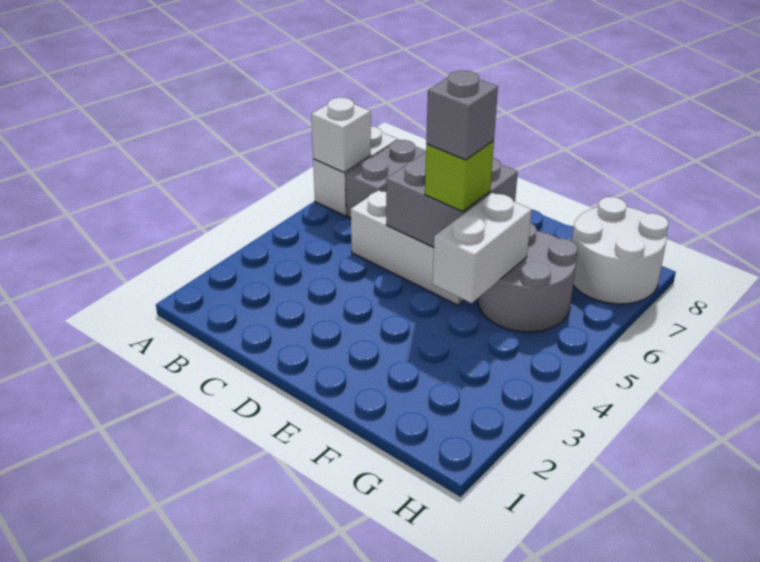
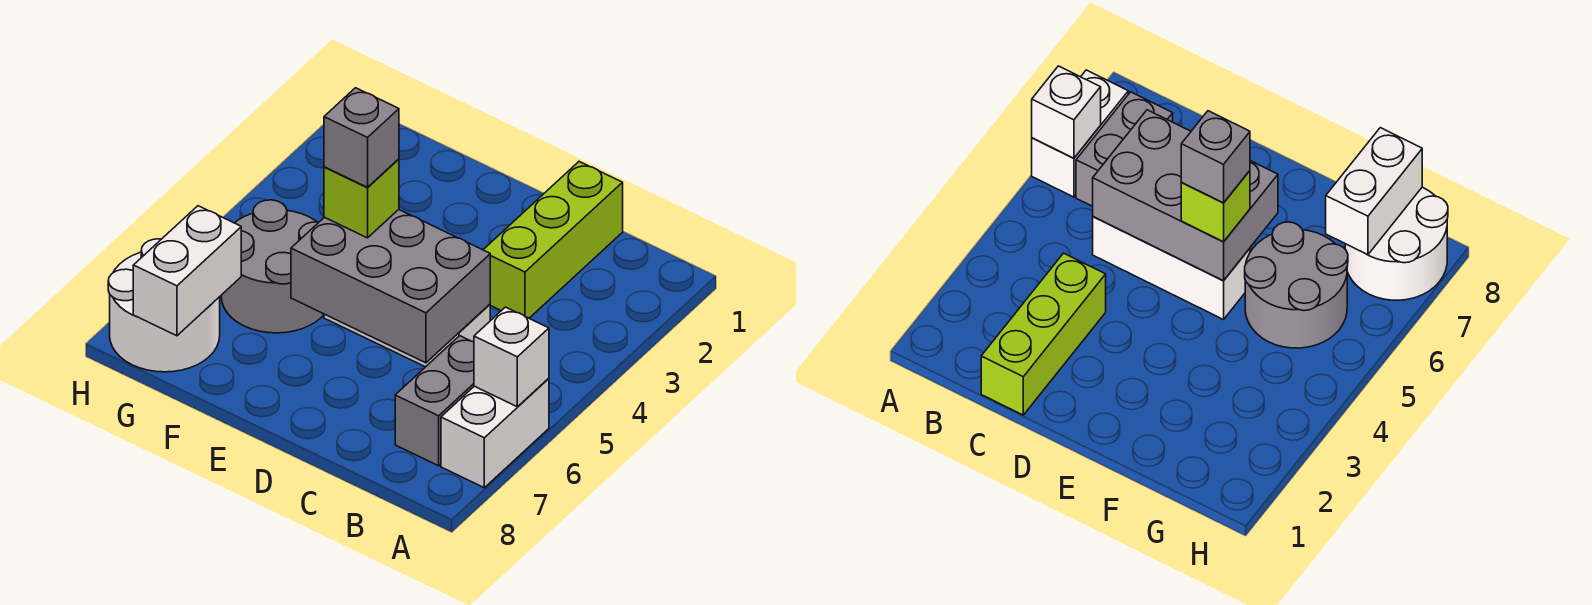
none -> lime brick C1:C3 level 1
grey brick D5:E6 level 2 -> grey brick C5:E6 level 2
white brick F4:F5 level 2 -> white brick G7:G8 level 2

